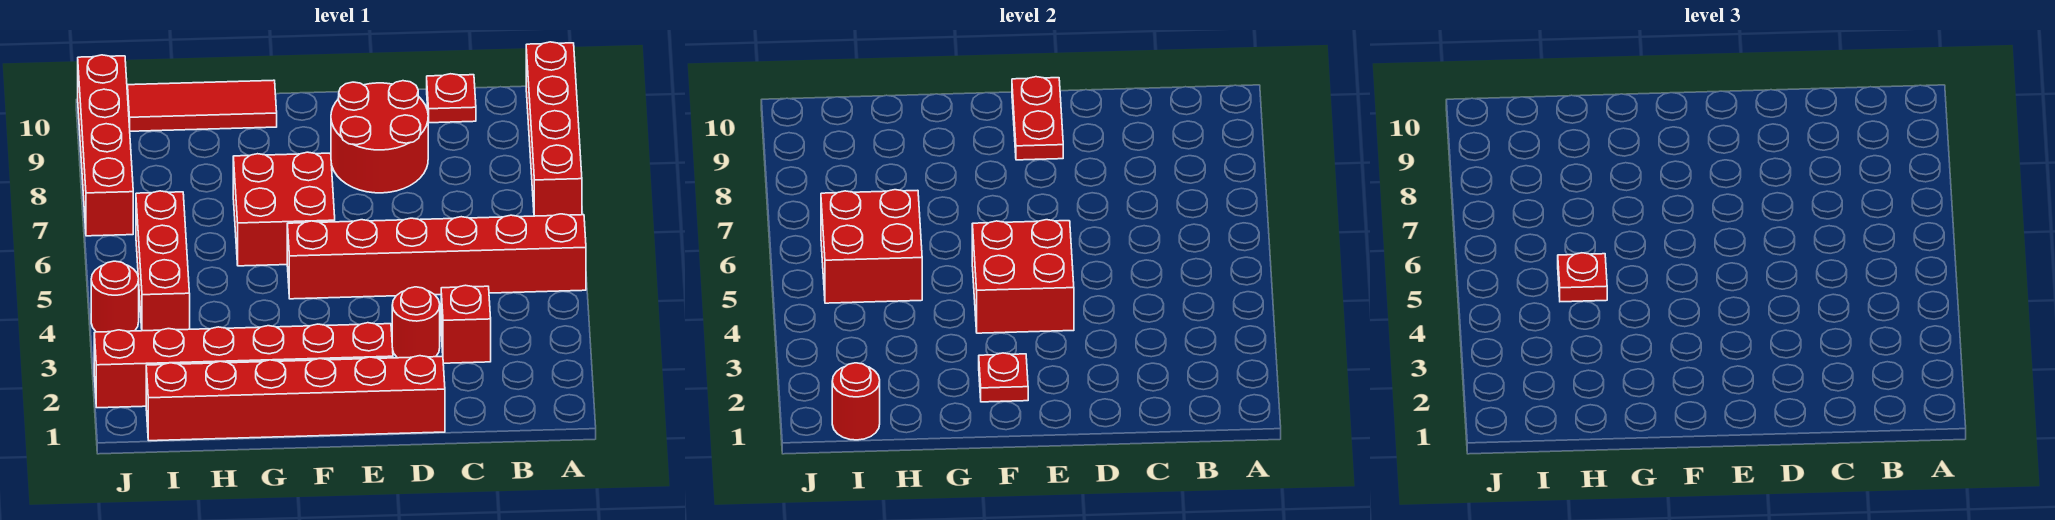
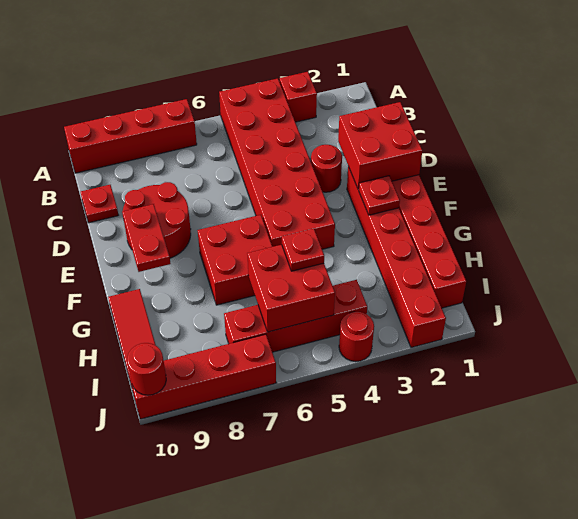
red brick A5:F5 level 1 -> red brick A4:F5 level 1
red brick C3 level 1 -> red brick A3 level 1
red brick E4:F5 level 2 -> red brick D1:E2 level 2
red plate E9:E10 level 2 -> red plate E9:F9 level 2
red round brick I1 level 2 -> red round brick J10 level 2
red brick I4:I6 level 1 -> red brick I4:I7 level 1

